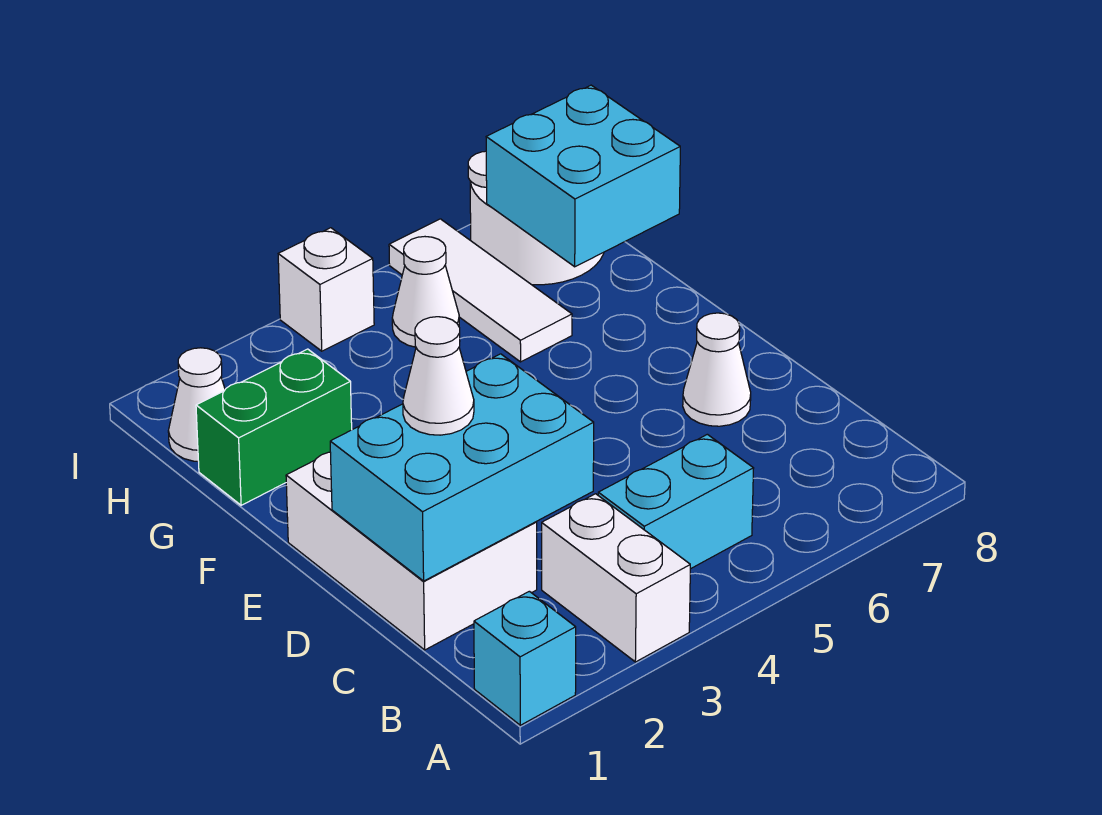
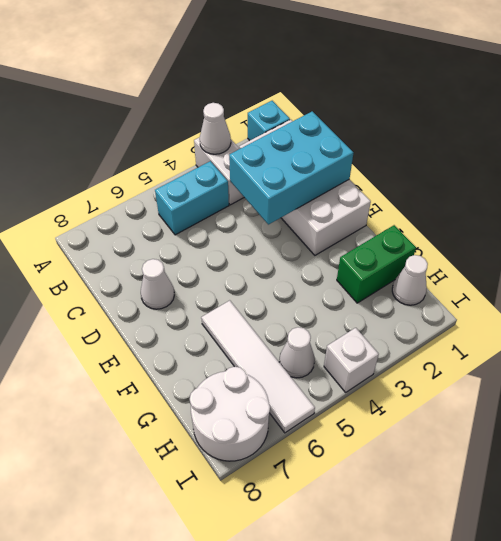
white brick C1:E2 level 1 -> white brick B1:E2 level 1
white cone D2 level 3 -> white cone A3 level 2
white tile G6:I6 level 1 -> white tile F6:I6 level 1
cyan brick G7:H8 level 2 -> none

